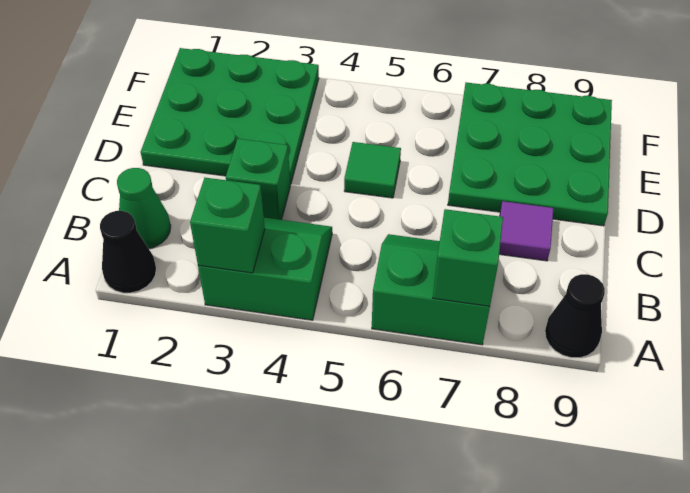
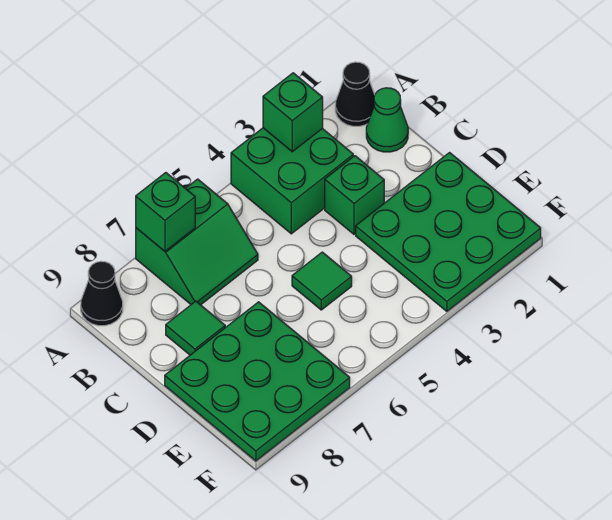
green slope A3:B4 level 1 top A -> green brick A3:B4 level 1
purple tile C8 level 1 -> green tile C8 level 1

